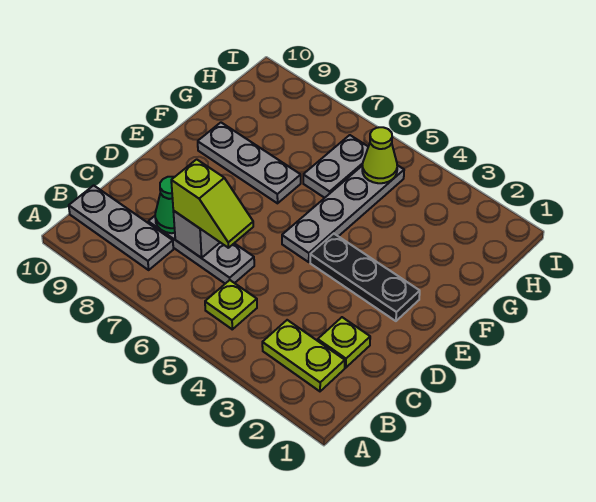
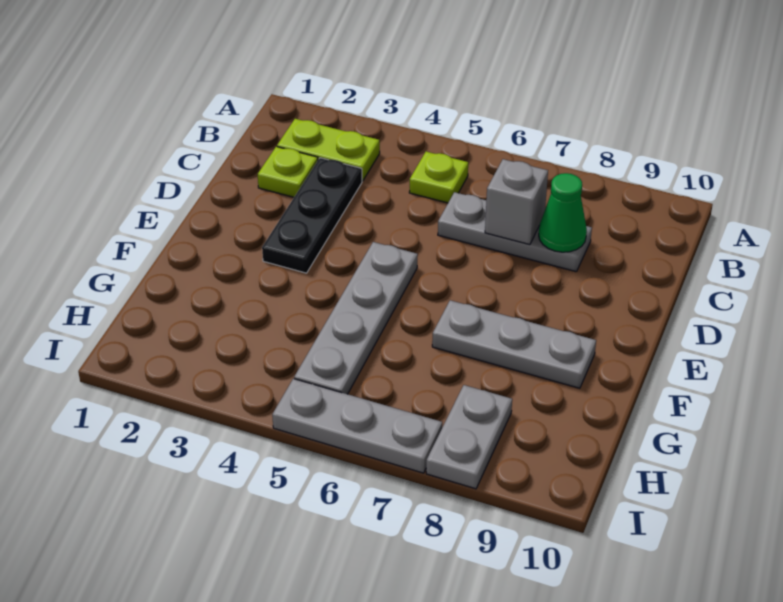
grey plate B8:B10 level 1 -> grey plate I5:I7 level 1
lime slope C6:C7 level 3 top 7 -> none
black plate E2:E4 level 1 -> black plate C3:E3 level 1
grey plate G6:H6 level 1 -> grey plate H8:I8 level 1
lime cone H5 level 2 -> none

